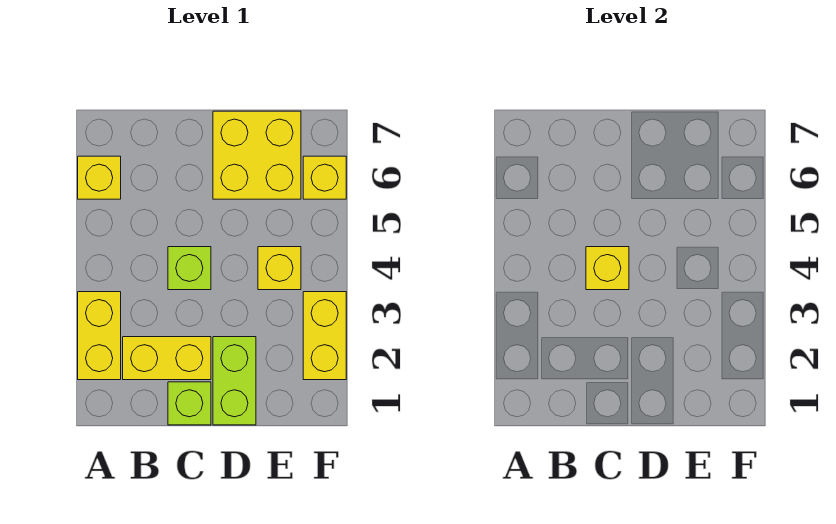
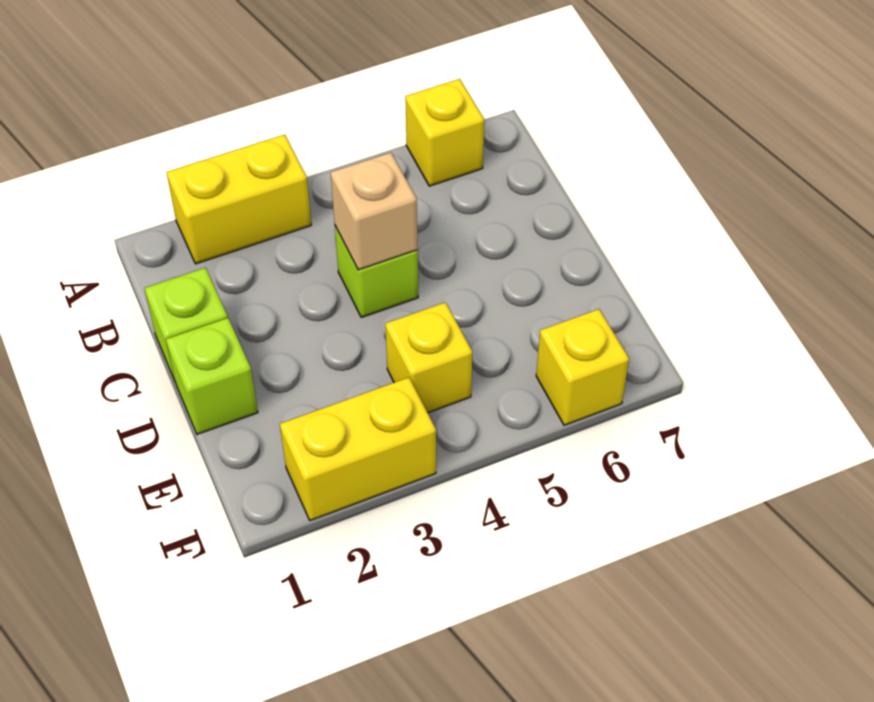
yellow brick B2:C2 level 1 -> none
yellow brick C4 level 2 -> tan brick C4 level 2
lime brick D1:D2 level 1 -> lime brick D1 level 1
yellow brick D6:E7 level 1 -> none

